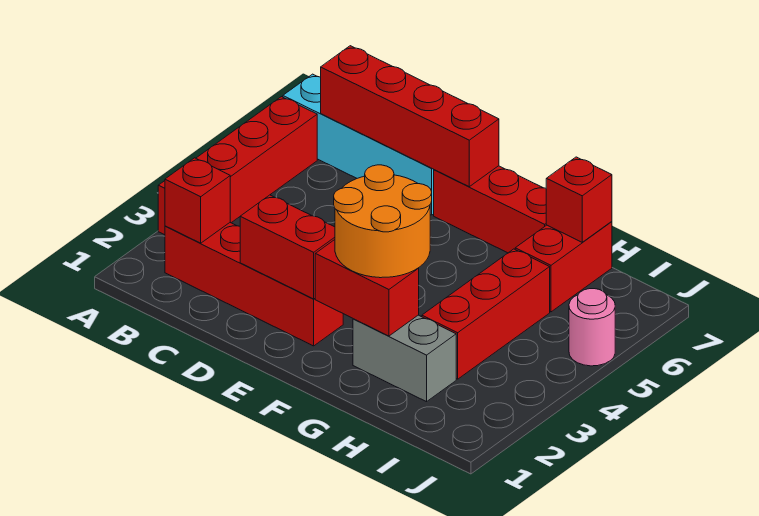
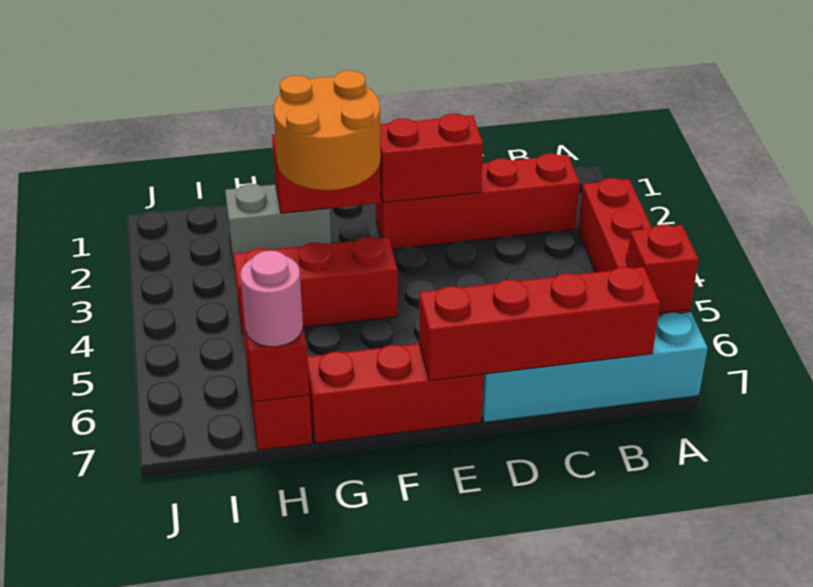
red brick B2 level 2 -> red brick A6 level 2
red brick H3:H5 level 1 -> red brick F4:H4 level 1
pink round brick J5 level 1 -> pink round brick H7 level 3

